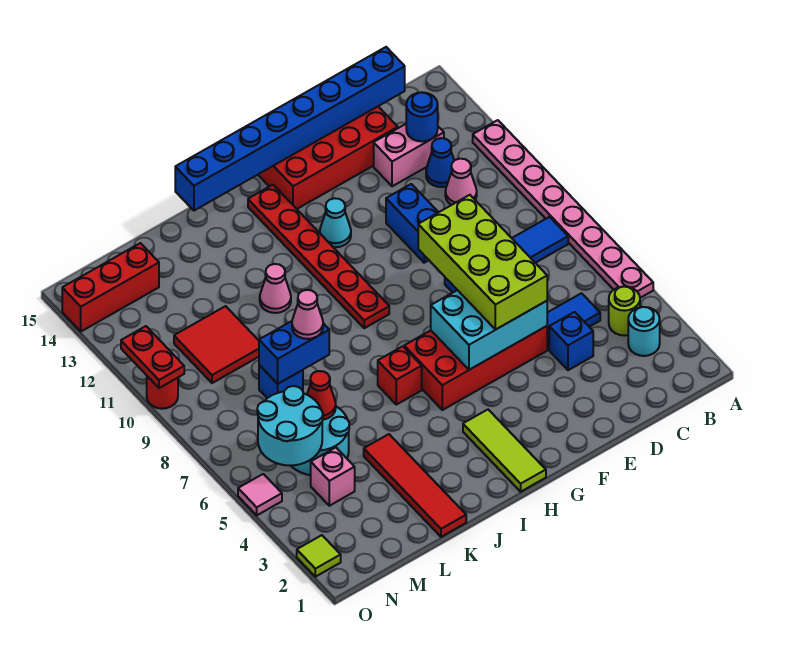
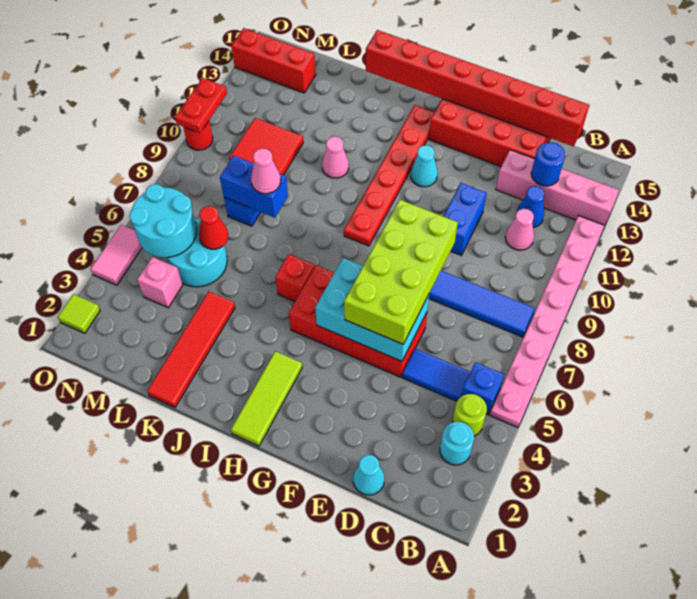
pink brick C13:D13 level 1 -> pink brick A13:D13 level 1
blue brick C15:J15 level 2 -> red brick C15:J15 level 2
none -> cyan cone D1 level 1
blue brick D4 level 1 -> blue brick B5 level 1
pink tile O5 level 1 -> pink tile O4:O5 level 1

